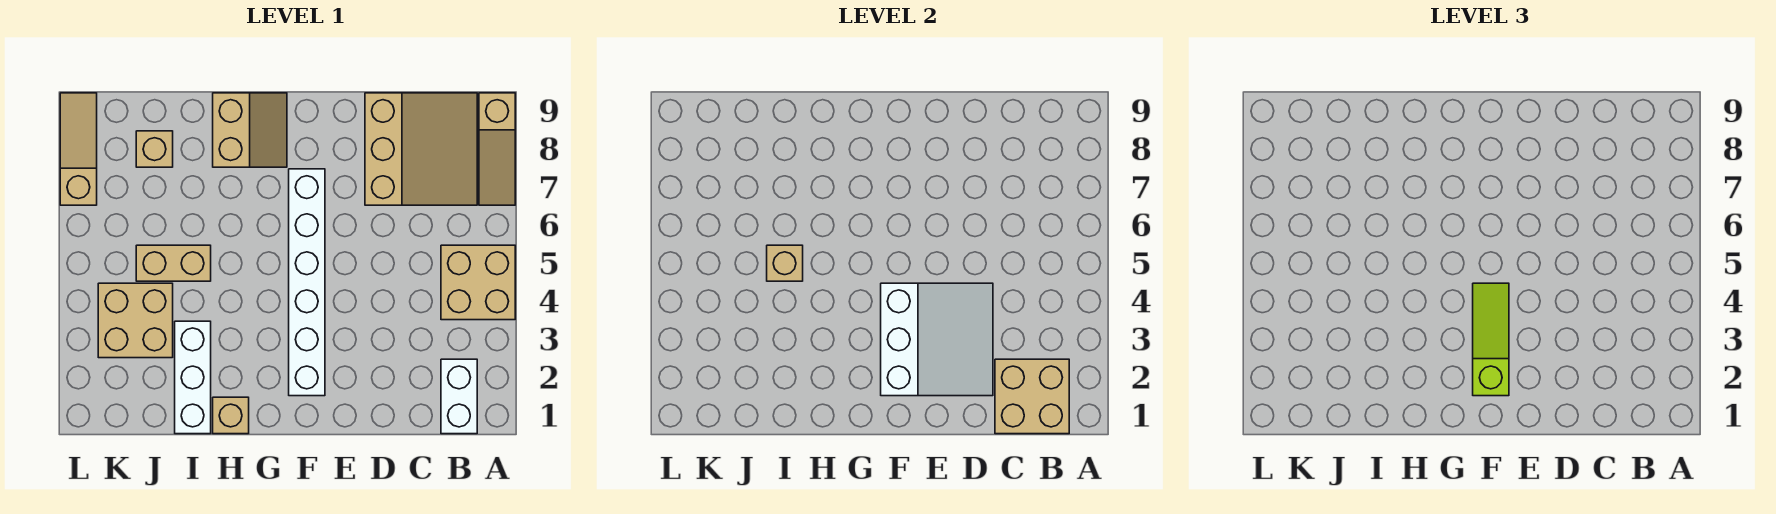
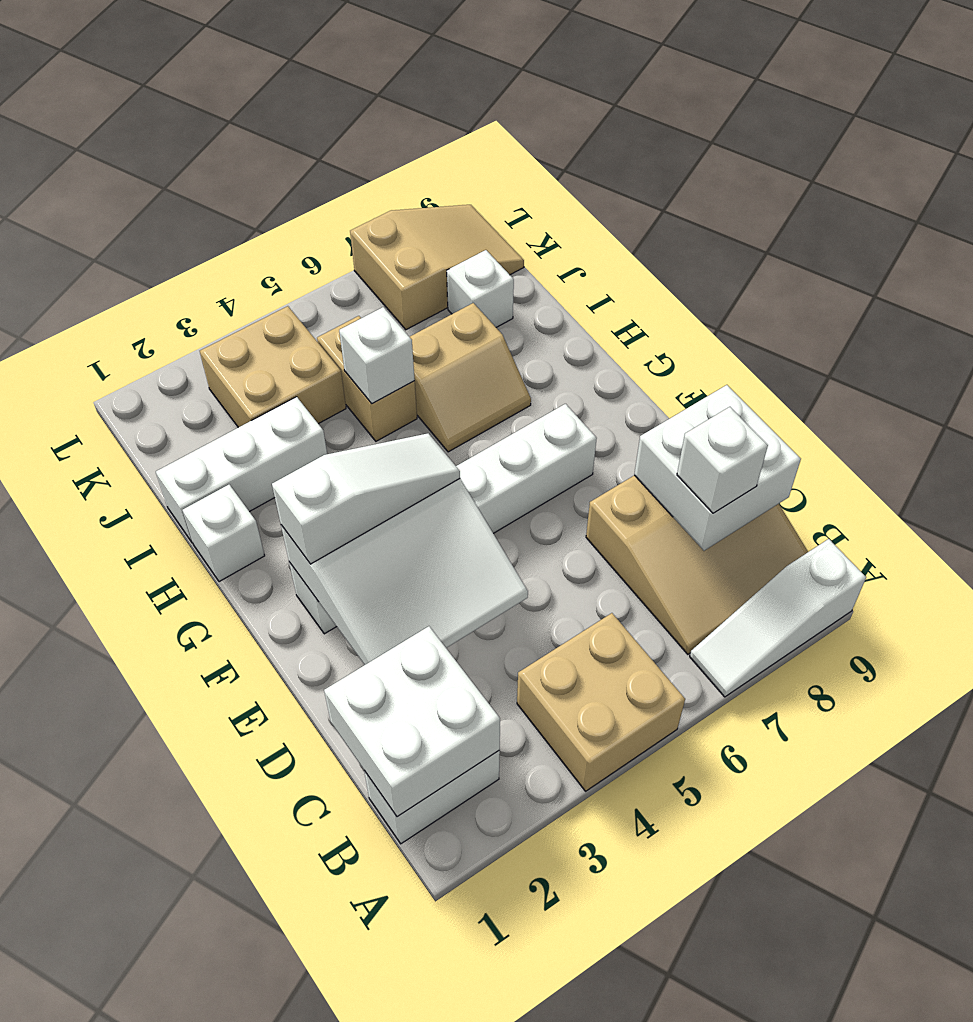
tan slope A7:A9 level 1 top 9 -> white slope A7:A9 level 1 top 9
tan brick B1:C2 level 2 -> white brick B1:C2 level 2
none -> white brick C8:D9 level 2
none -> white brick C8 level 3
lime slope F2:F4 level 3 top 2 -> white slope F2:F4 level 3 top 2
tan slope G8:H9 level 1 top H -> tan slope H6:I7 level 1 top I
tan brick H1 level 1 -> white brick H1 level 1
tan brick I5 level 2 -> white brick I5 level 2
tan brick J8 level 1 -> white brick J8 level 1
tan slope L7:L9 level 1 top 7 -> tan slope K7:L9 level 1 top 7

